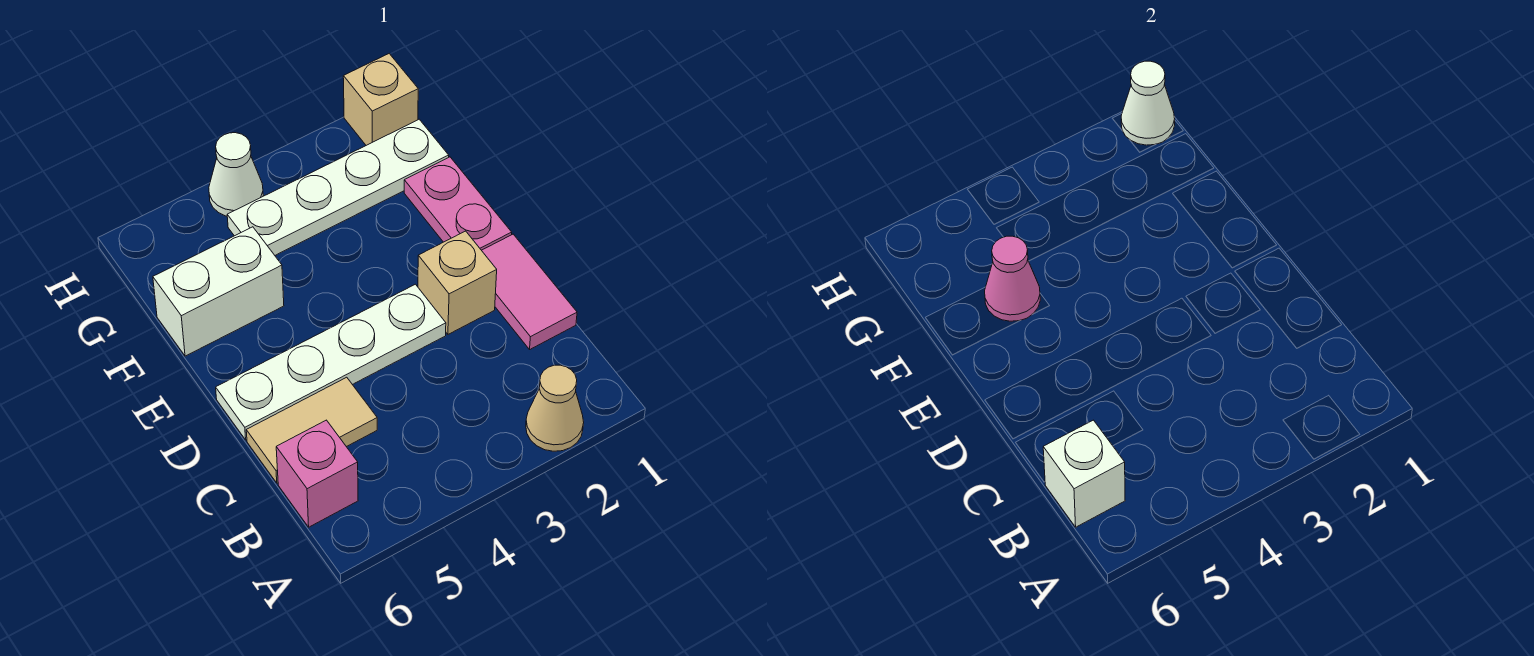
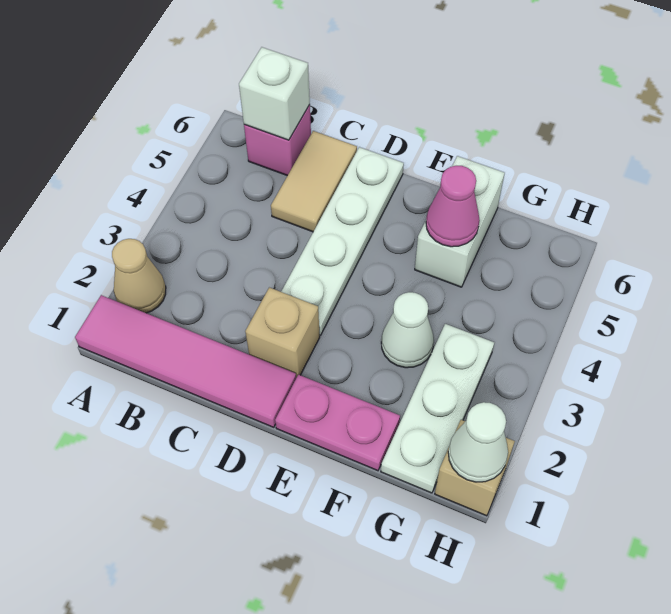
pink tile C1:D1 level 1 -> pink tile A1:D1 level 1
white plate G1:G4 level 1 -> white plate G1:G3 level 1
white cone H4 level 1 -> white cone F3 level 1

